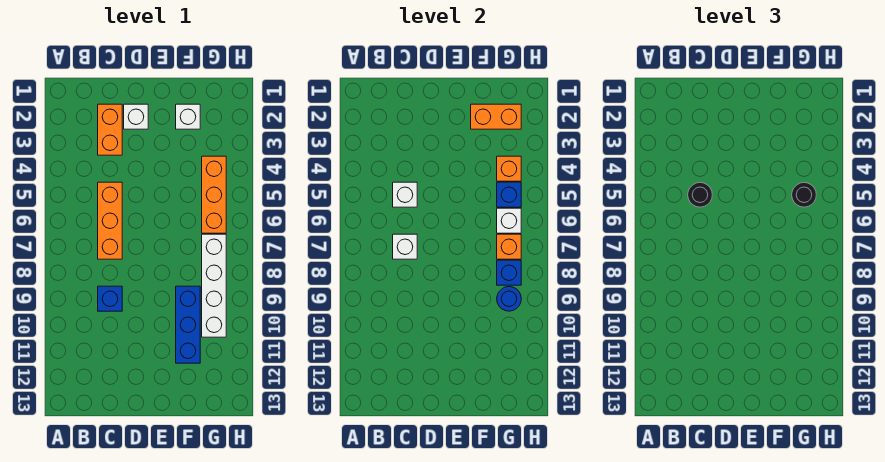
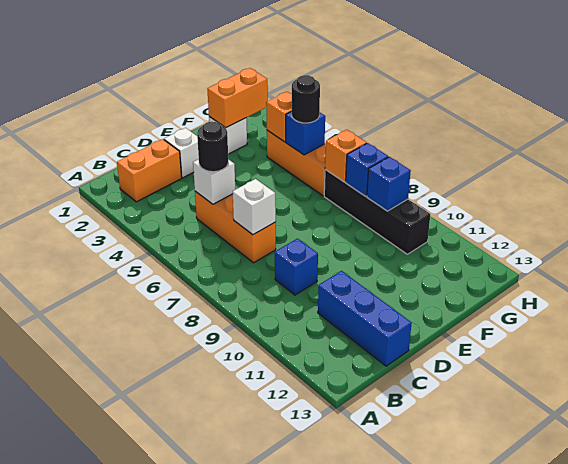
orange brick C2:C3 level 1 -> orange brick B2:C2 level 1
blue brick F9:F11 level 1 -> blue brick C11:C13 level 1
white brick G6 level 2 -> none
white brick G7:G10 level 1 -> black brick G7:G10 level 1
blue round brick G9 level 2 -> blue brick G9 level 2

